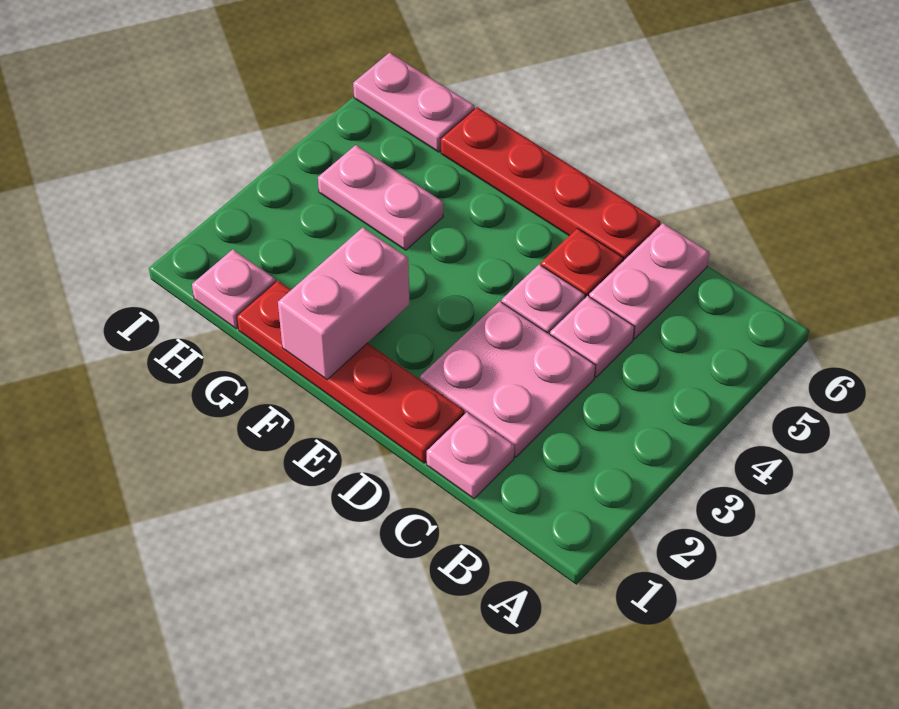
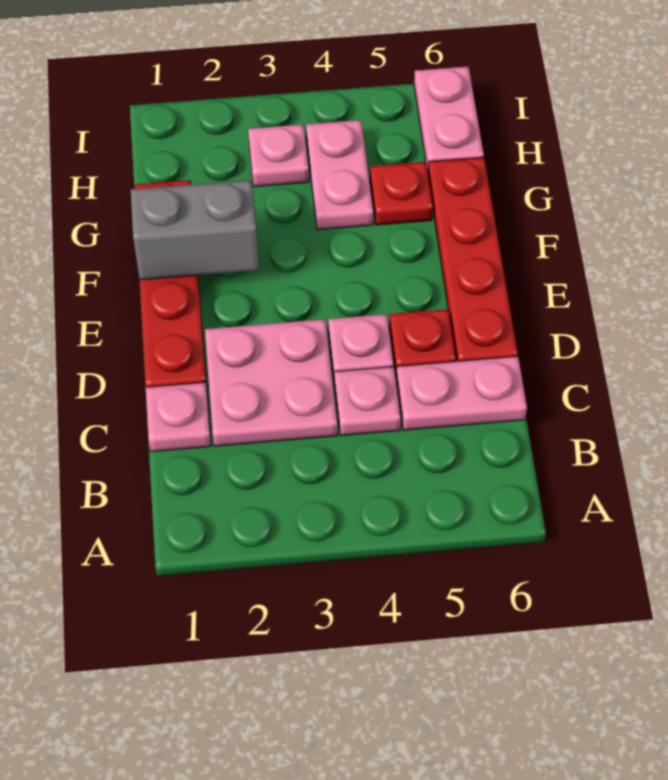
pink brick F1:F2 level 2 -> grey brick F1:F2 level 2
none -> red plate G5 level 1
pink plate H1 level 1 -> pink plate H3 level 1

